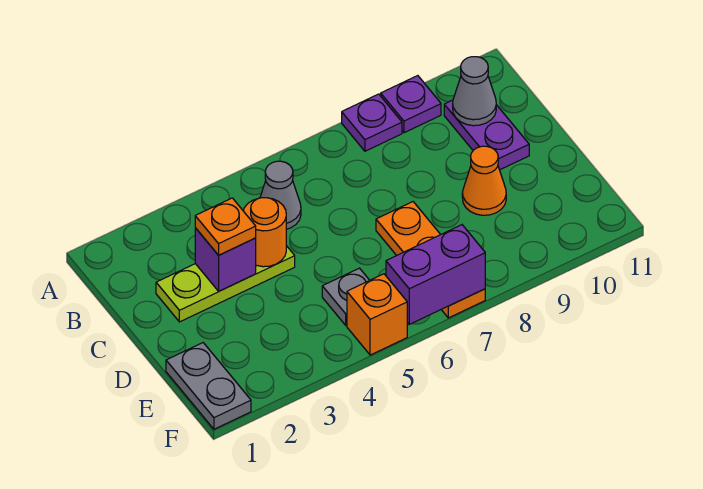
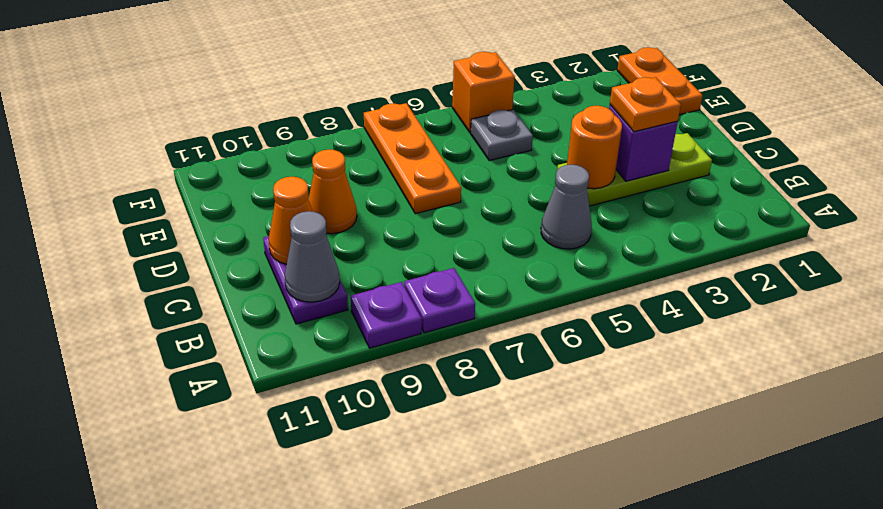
none -> orange cone C10 level 2
grey plate E1:F1 level 1 -> orange plate E1:F1 level 1
purple brick F6:F7 level 2 -> none

